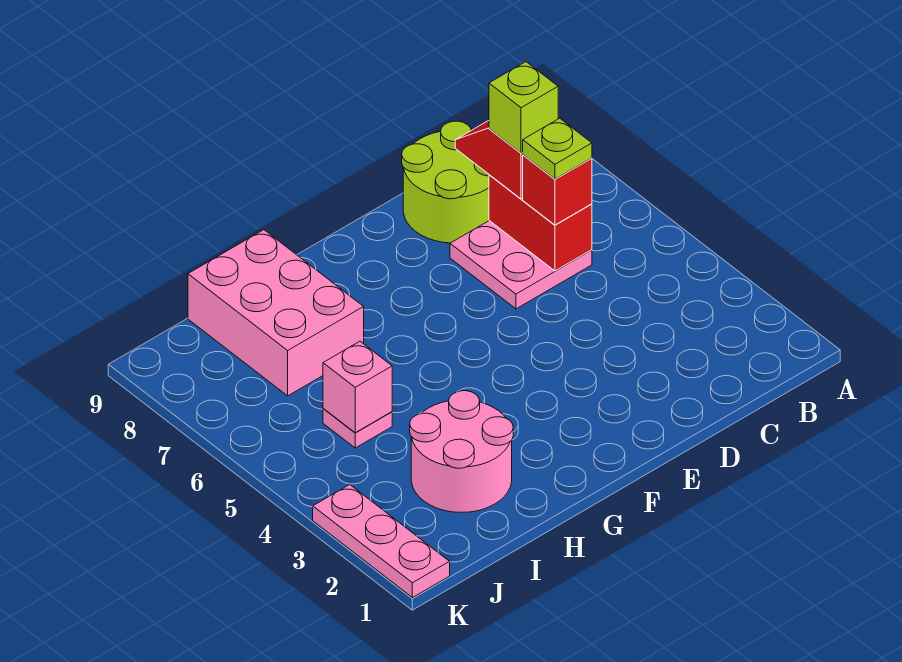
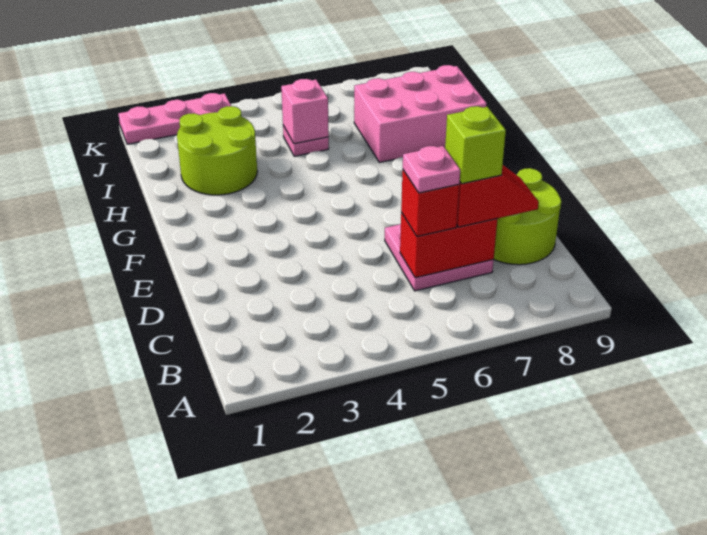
lime plate C6 level 4 -> pink plate C6 level 4
pink round brick H2:I3 level 1 -> lime round brick H2:I3 level 1

